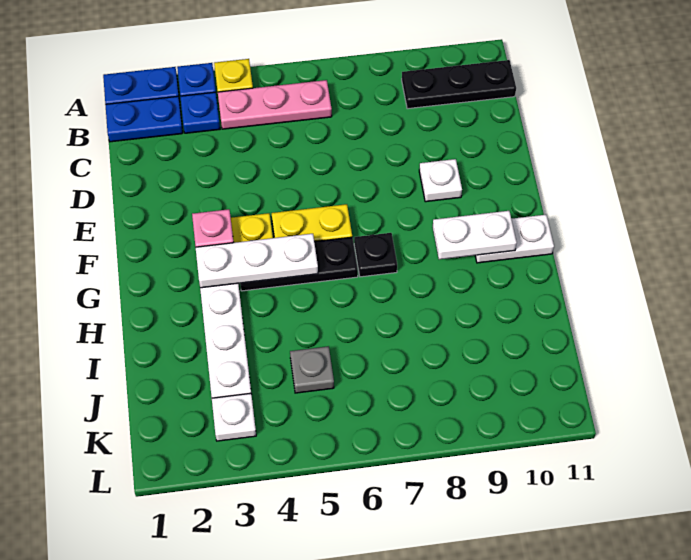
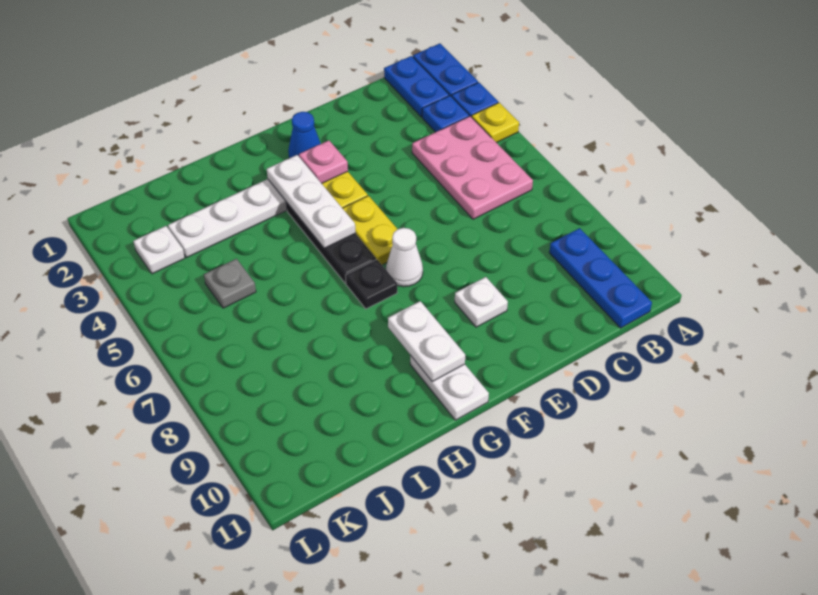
pink plate B4:B6 level 1 -> pink plate B4:C6 level 1
black plate B9:B11 level 1 -> blue plate B9:B11 level 1
none -> blue cone F2 level 1
none -> white cone F7 level 1

